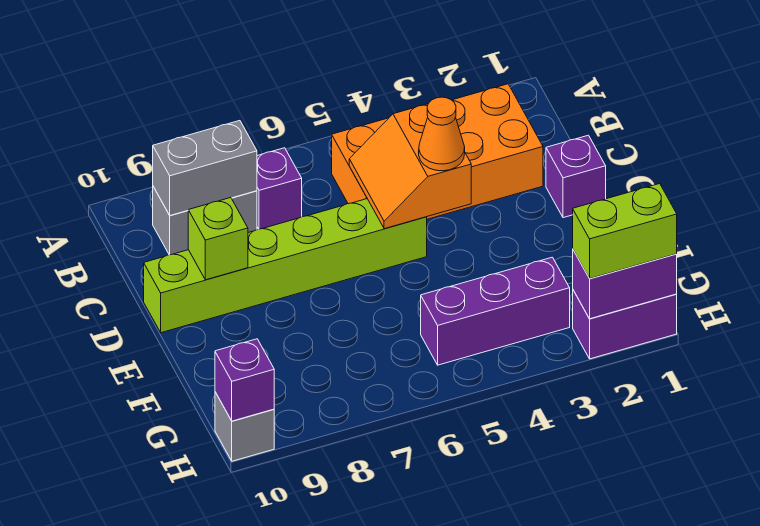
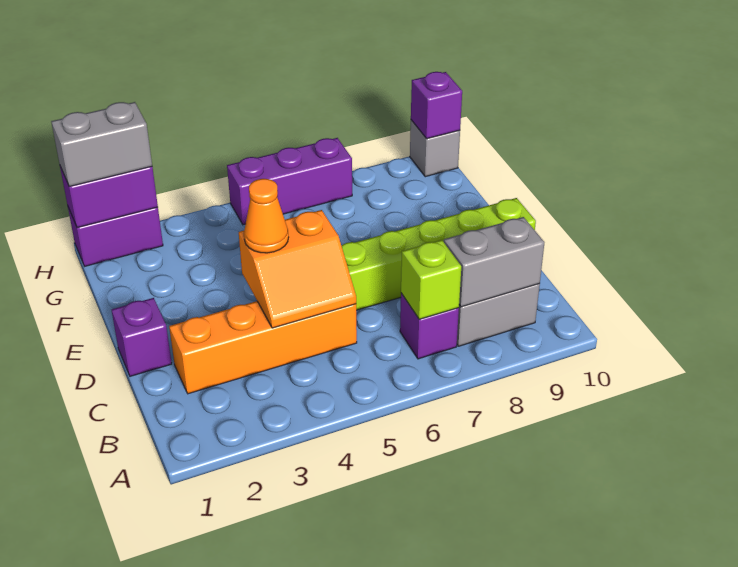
orange brick B2:C5 level 1 -> orange brick C2:C5 level 1
orange slope C4:D5 level 2 top 4 -> orange slope C4:D5 level 2 top D
lime brick D9 level 2 -> lime brick B7 level 2
purple brick G3:G5 level 1 -> purple brick H5:H7 level 1
lime brick H1:H2 level 3 -> grey brick H1:H2 level 3

